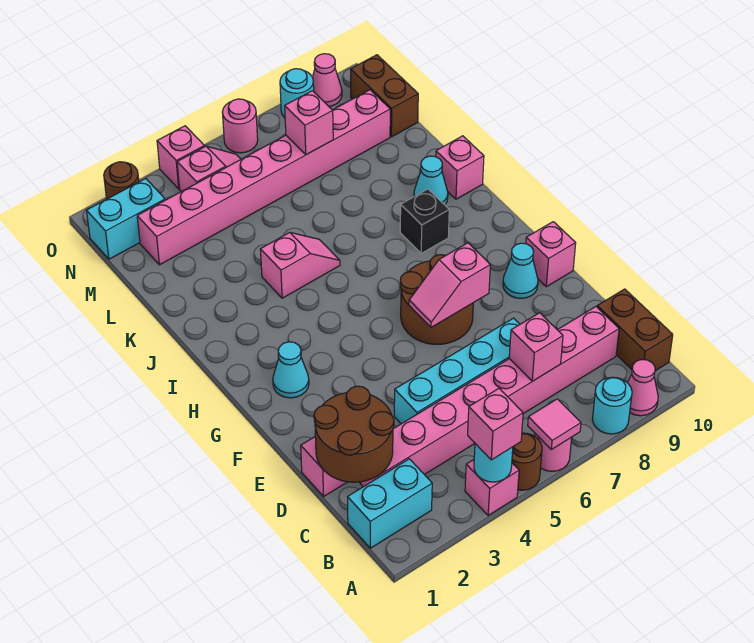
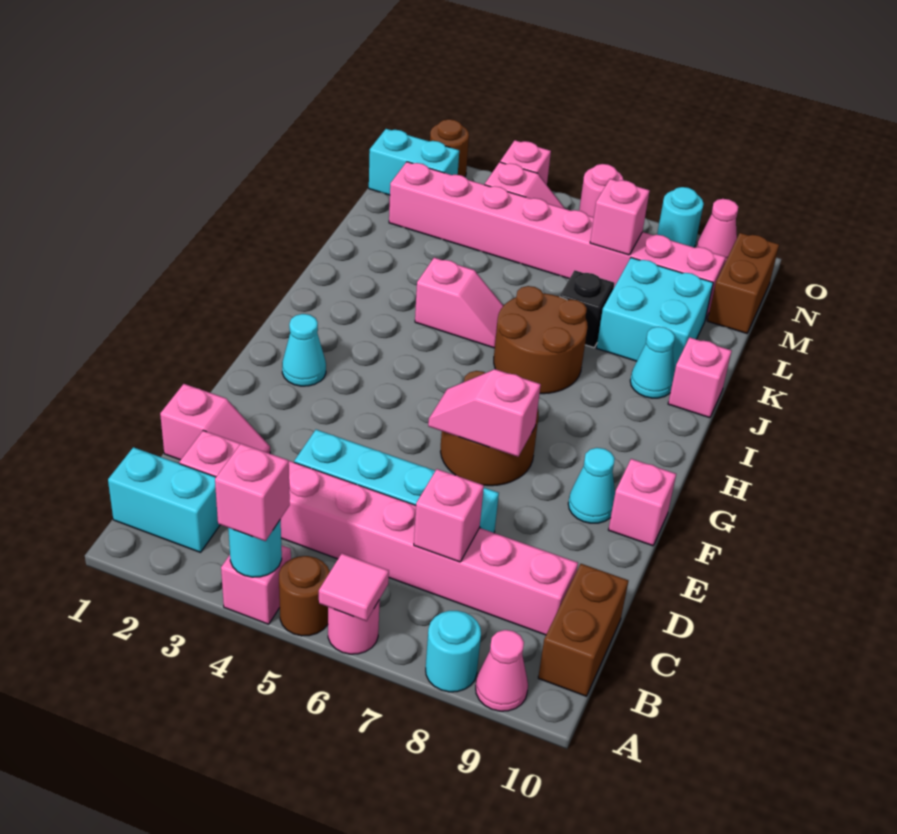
brown round brick C1:D2 level 2 -> brown round brick I6:J7 level 1
black brick I8 level 1 -> black brick K7 level 1
none -> cyan brick K8:L9 level 1

